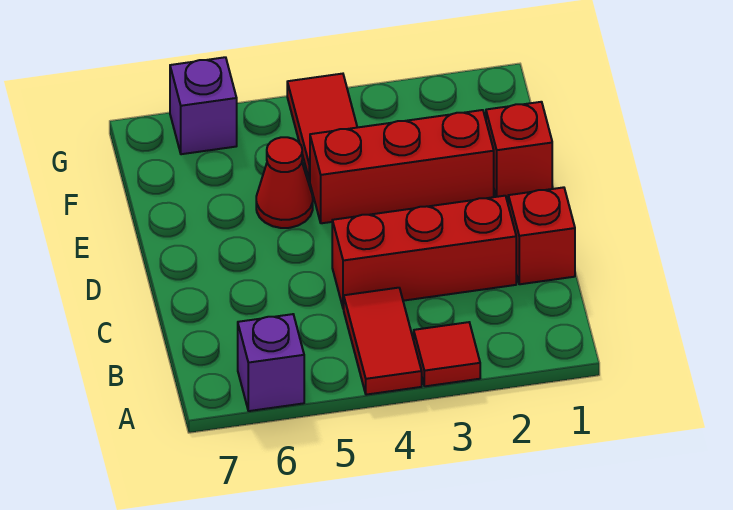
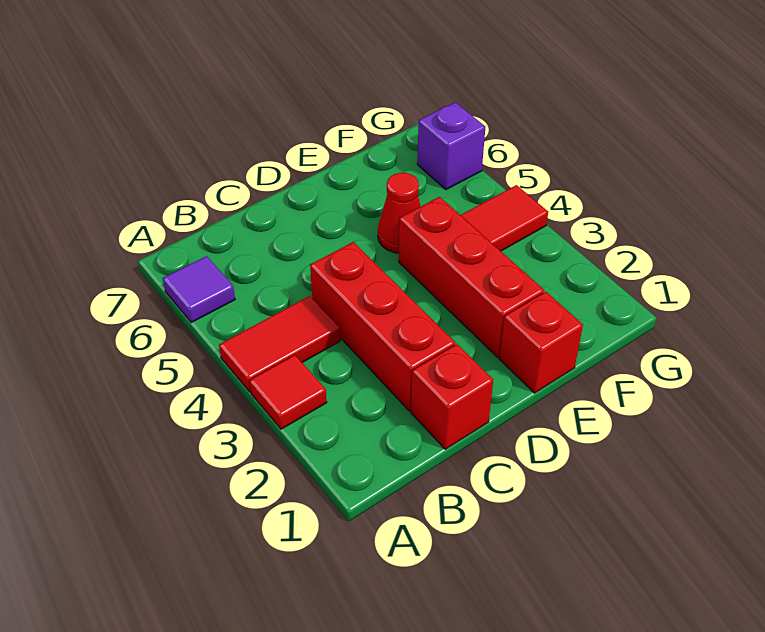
purple brick A6 level 1 -> purple tile A6 level 1

